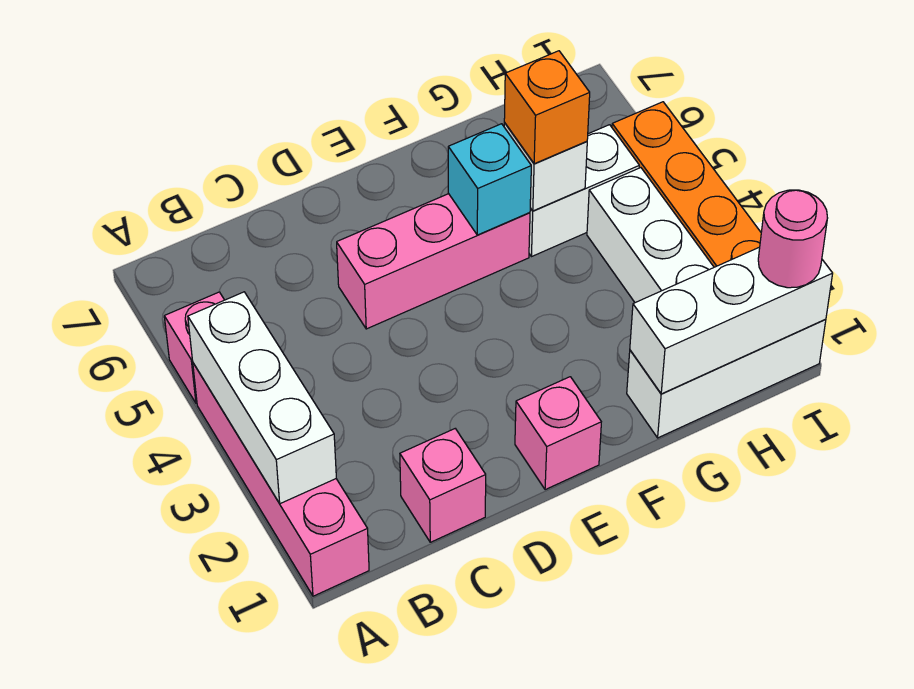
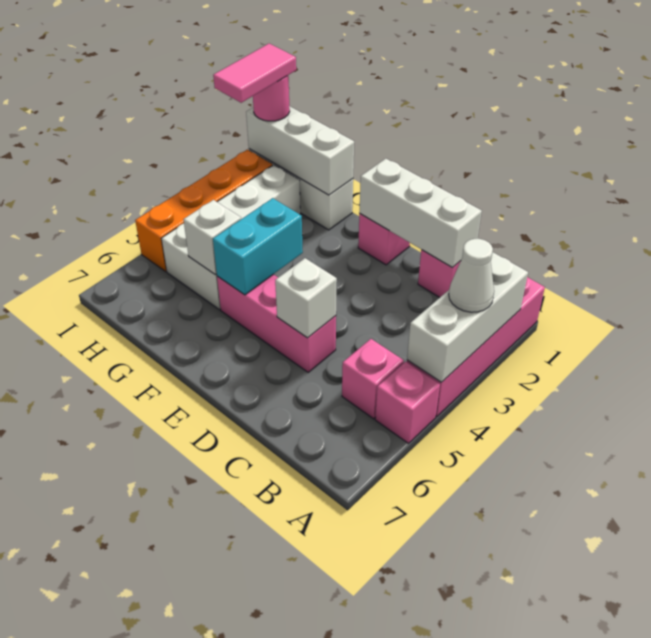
none -> white cone A3 level 3
none -> pink brick B5 level 1
none -> white brick C1:E1 level 2
none -> white brick D5 level 2
cyan brick F5 level 2 -> cyan brick F4:F5 level 2
orange brick G5 level 3 -> none
none -> pink tile I1:I2 level 4

